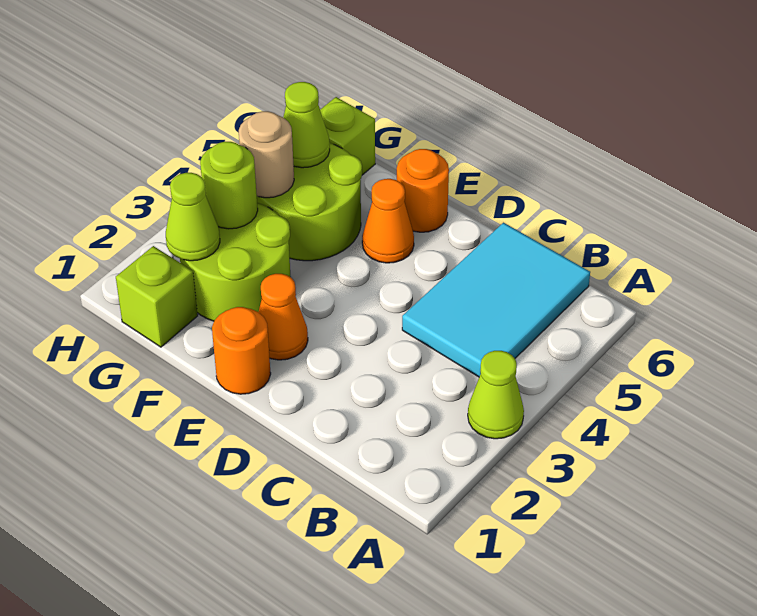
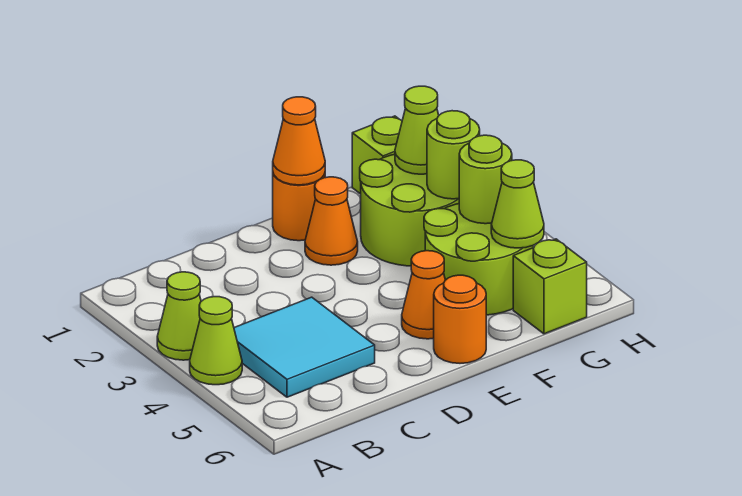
none -> lime cone A4 level 1
cyan tile B4:C6 level 1 -> cyan tile B4:C5 level 1
none -> orange cone E1 level 2
tan round brick G4 level 2 -> lime round brick G4 level 2

